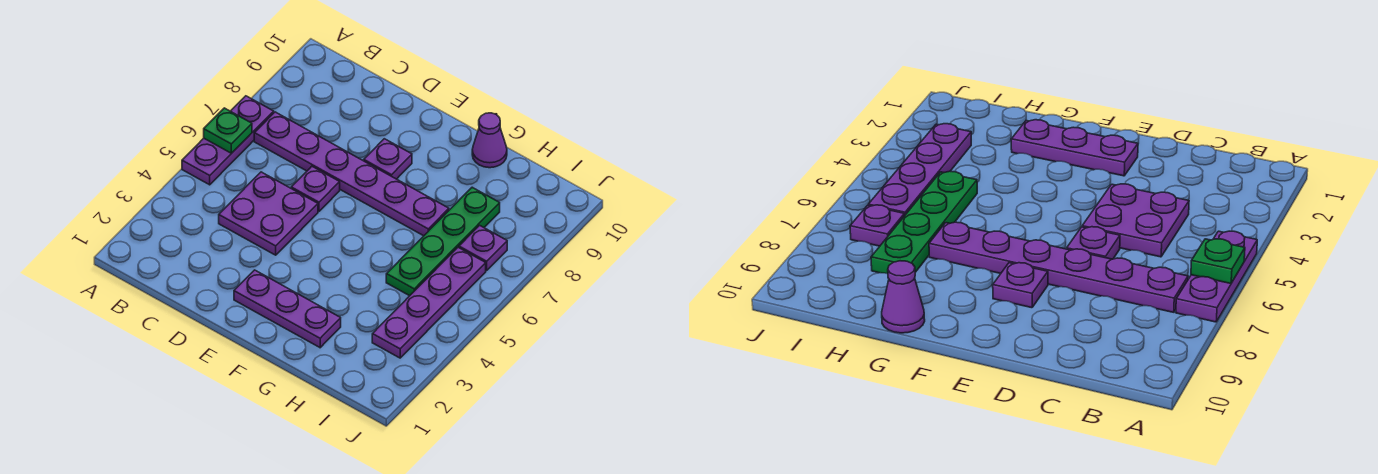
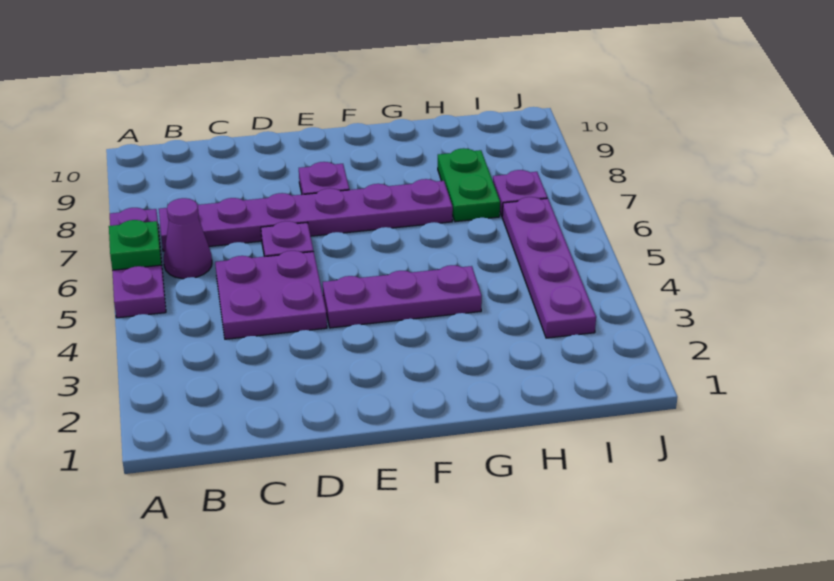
purple plate E2:G2 level 1 -> purple plate E4:G4 level 1
purple cone G10 level 1 -> purple cone B6 level 1
green plate H5:H8 level 1 -> green plate H7:H8 level 1

